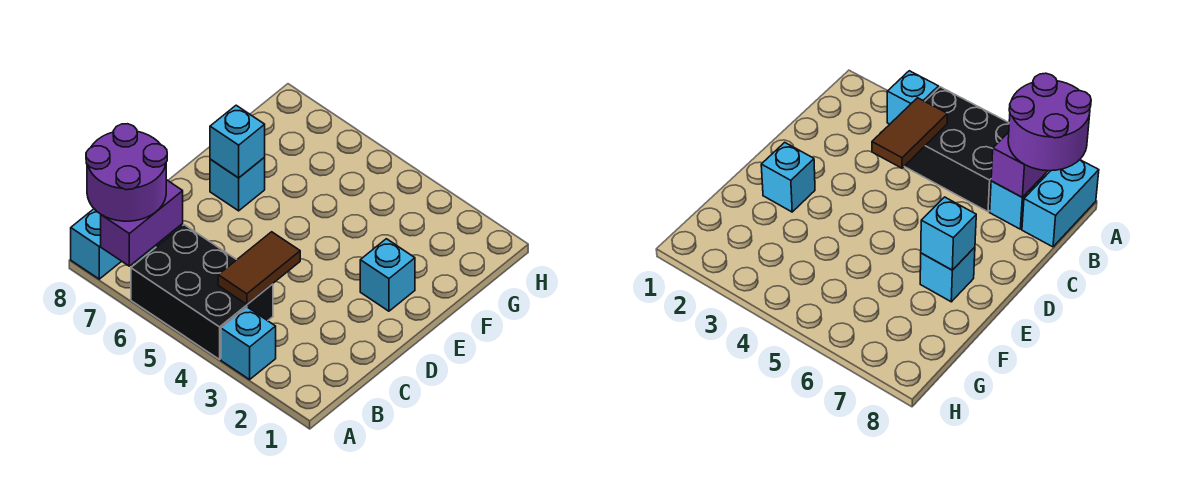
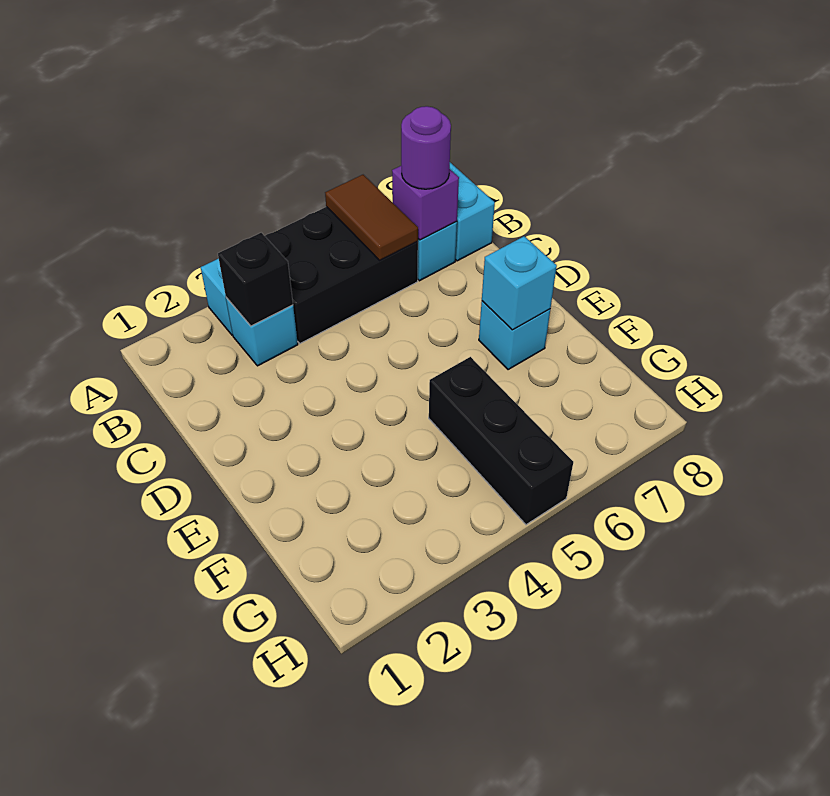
purple brick A7:B7 level 2 -> purple brick B7 level 2
purple round brick A7:B8 level 3 -> purple round brick B7 level 3
none -> black brick B3 level 2
brown tile B4:C4 level 2 -> brown tile A6:B6 level 2
cyan brick E2 level 1 -> cyan brick B3 level 1
none -> black brick F5:H5 level 1

